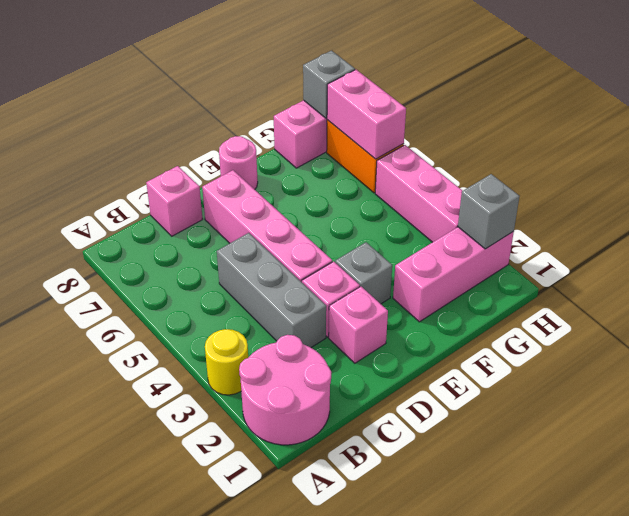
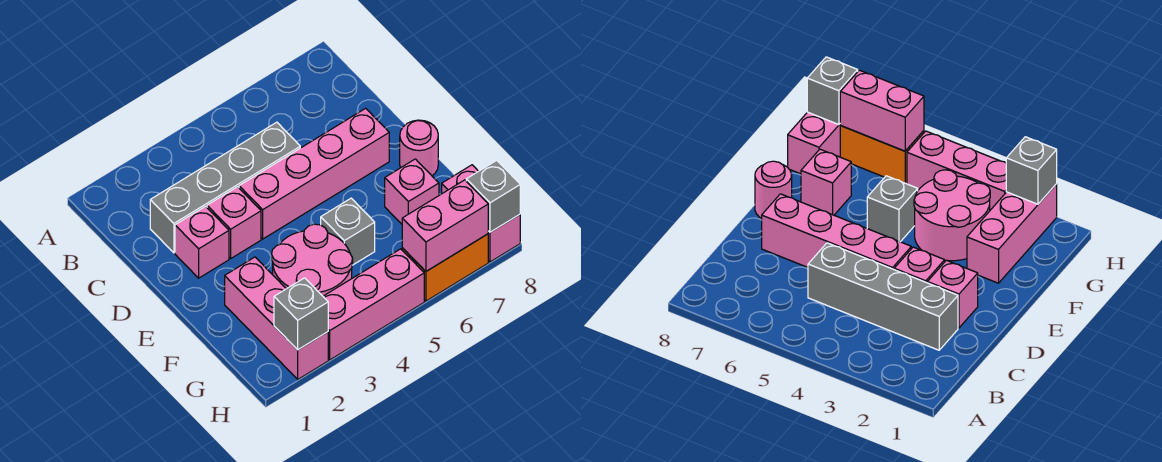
pink round brick A1:B2 level 1 -> pink round brick F3:G4 level 1
yellow round brick A3 level 1 -> none
grey brick C3:C5 level 1 -> grey brick C2:C5 level 1
pink brick C8 level 1 -> pink brick F7 level 1
grey brick E3 level 1 -> grey brick F5 level 1

